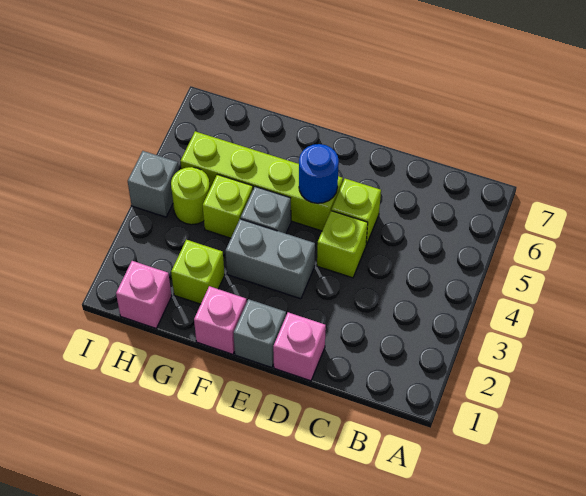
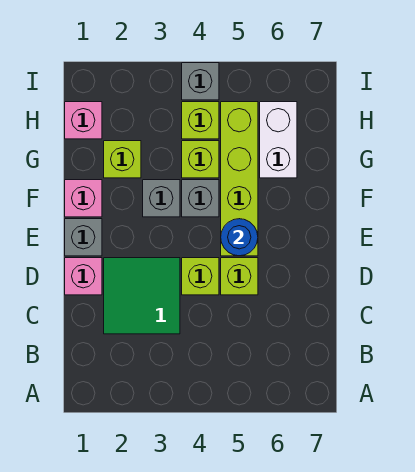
none -> green tile C2:D3 level 1
grey brick E3:F3 level 1 -> grey brick F3 level 1
none -> white brick G6:H6 level 1
lime round brick H4 level 1 -> lime brick H4 level 1

